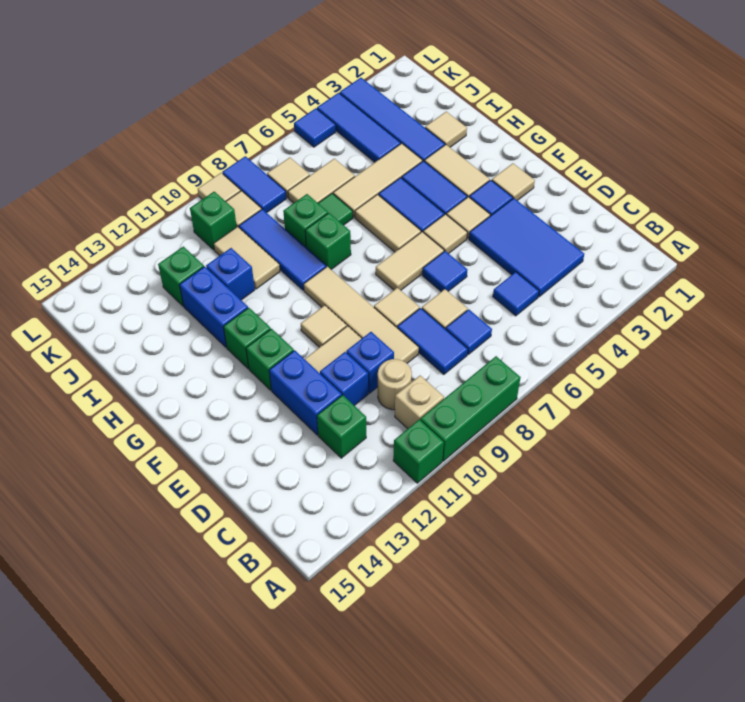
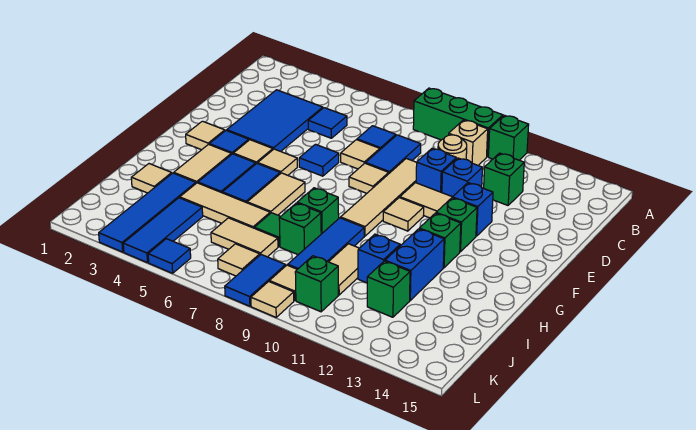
blue brick D12:E12 level 1 -> blue brick E12 level 1
tan tile F6:F7 level 1 -> none

